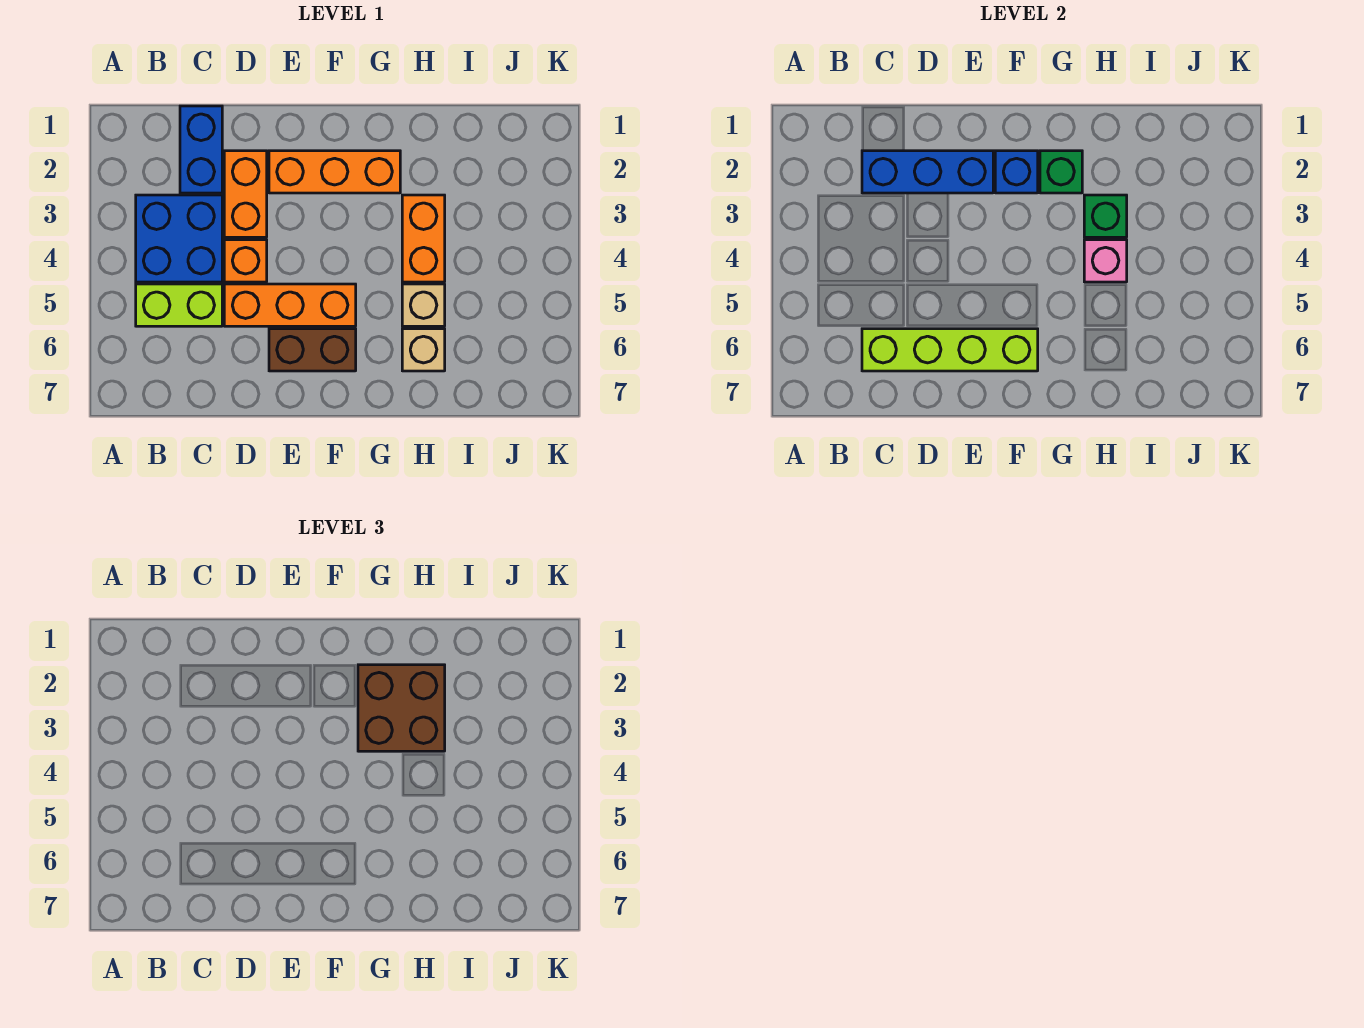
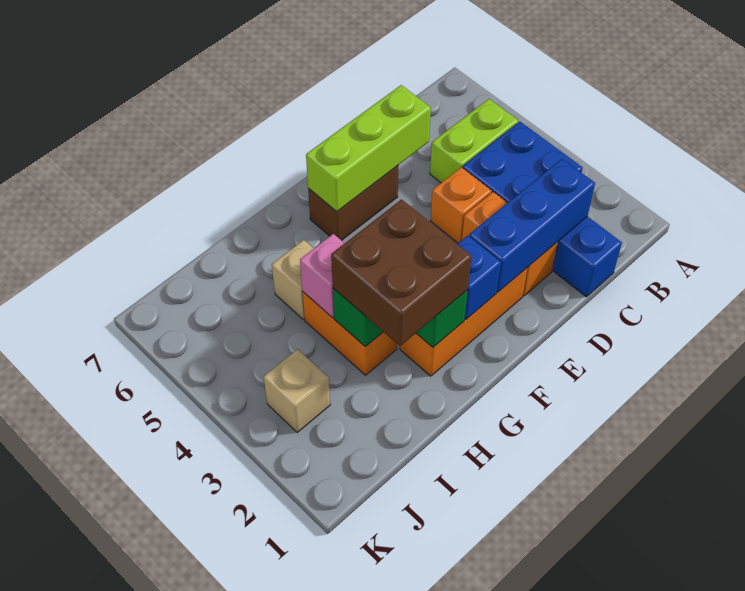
lime brick C6:F6 level 2 -> lime brick D6:F6 level 2
orange brick D5:F5 level 1 -> none
tan brick H6 level 1 -> tan brick J3 level 1

